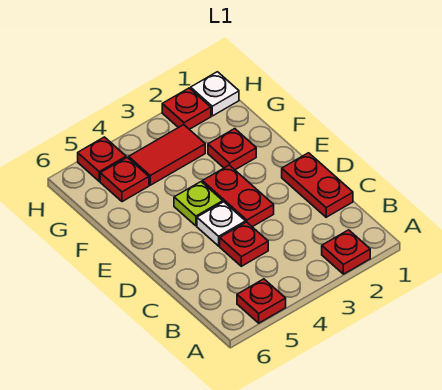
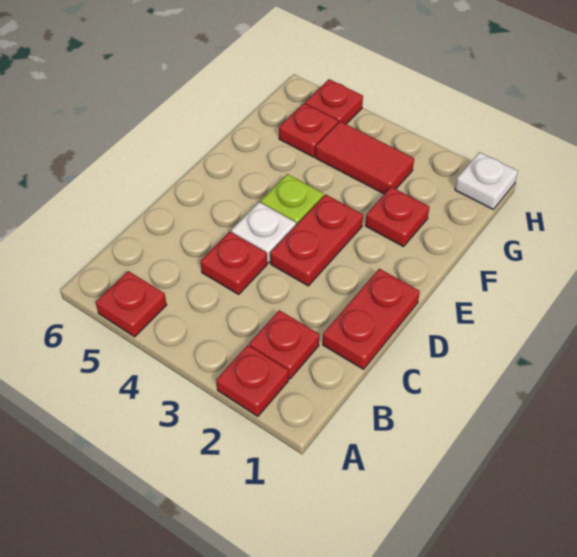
red plate H2 level 1 -> red plate B2 level 1

